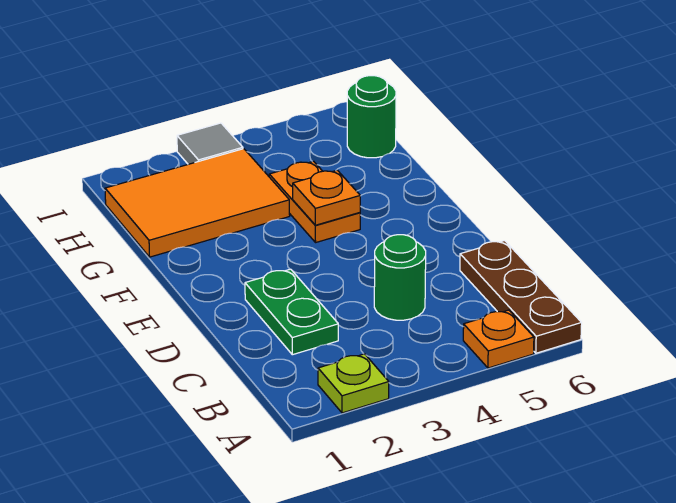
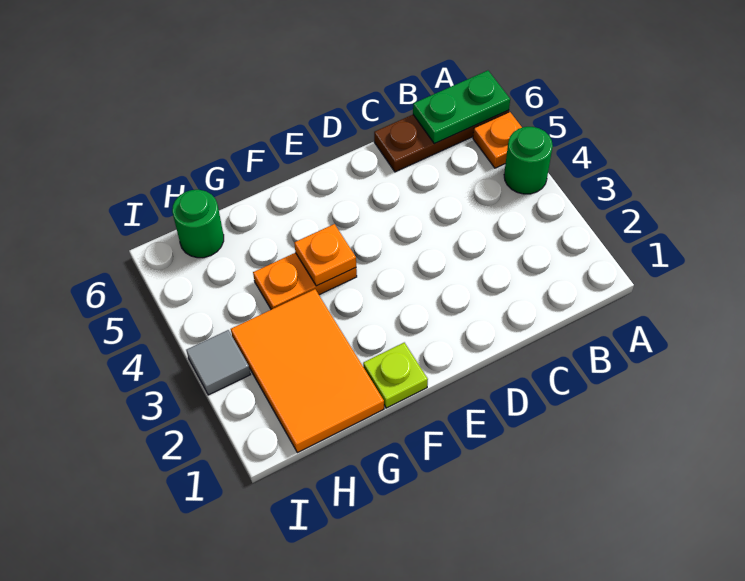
lime plate A2 level 1 -> lime plate F1 level 1
green plate C2:D2 level 1 -> green plate A6:B6 level 2
green round brick C4 level 1 -> green round brick A4 level 1

